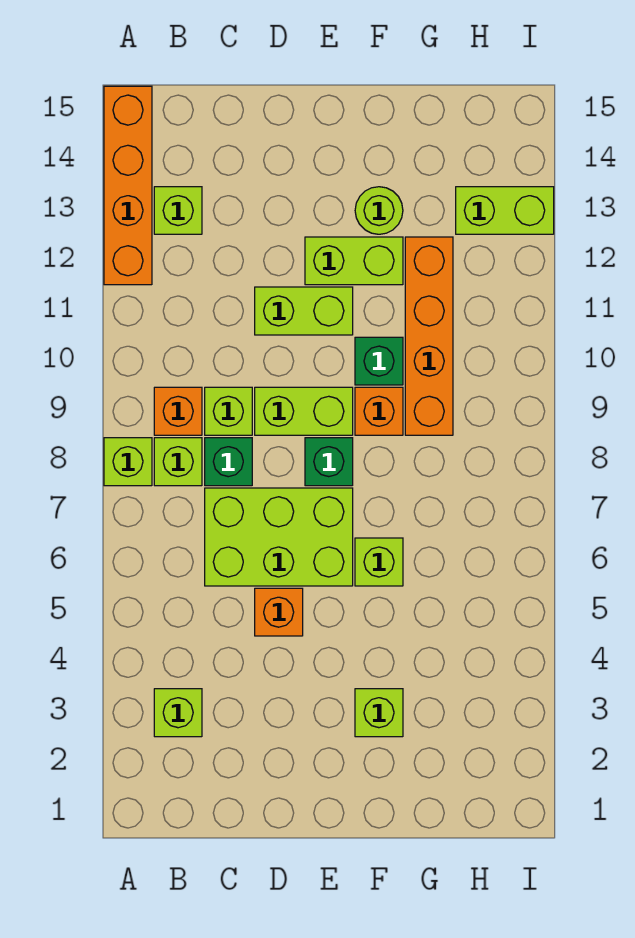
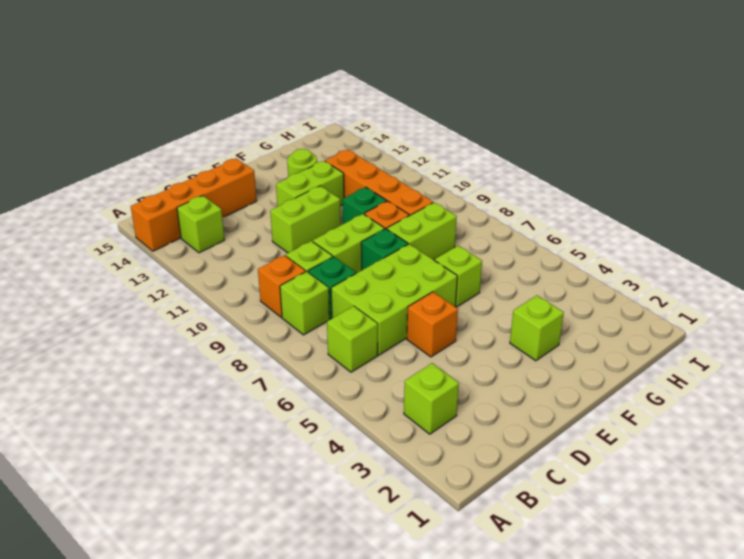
lime brick A8 level 1 -> lime brick B6 level 1
orange brick A12:A15 level 1 -> orange brick A14:D14 level 1
lime brick H13:I13 level 1 -> lime brick F8:G8 level 1

